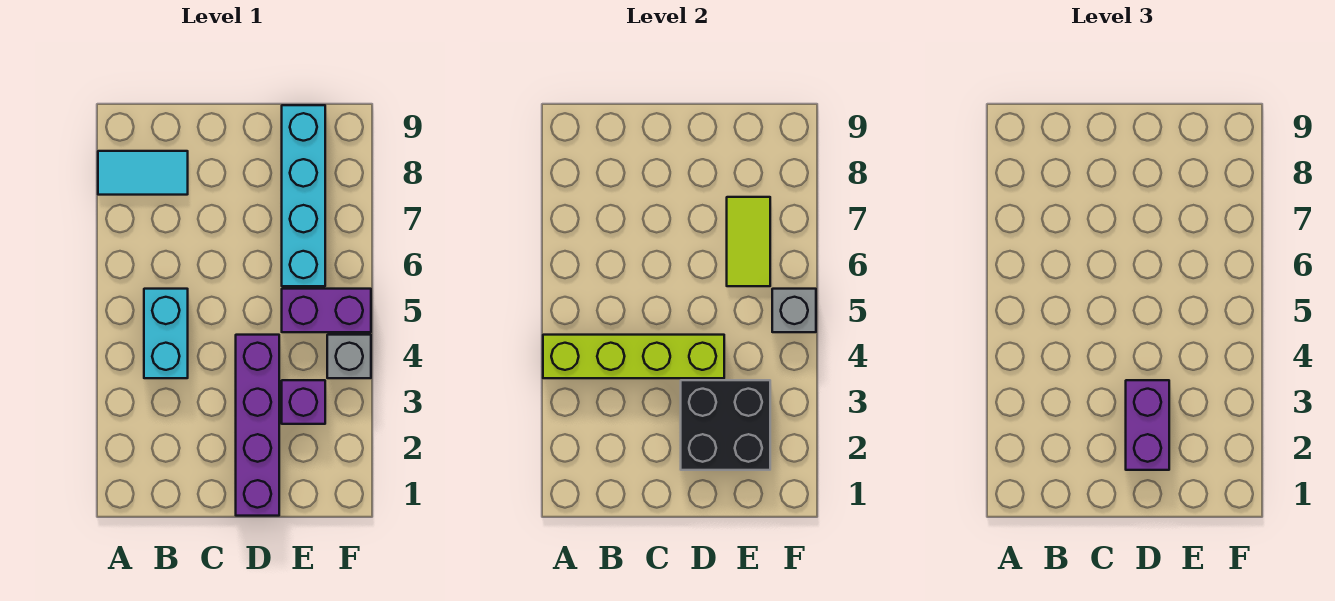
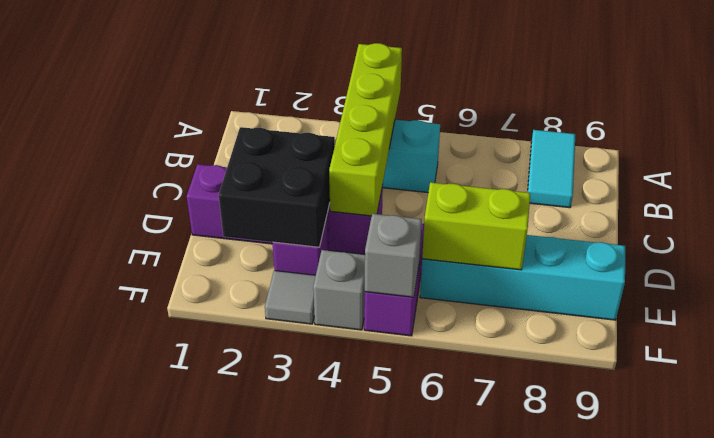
purple brick D2:D3 level 3 -> none
lime tile E6:E7 level 2 -> lime brick E6:E7 level 2
none -> grey tile F3 level 1

